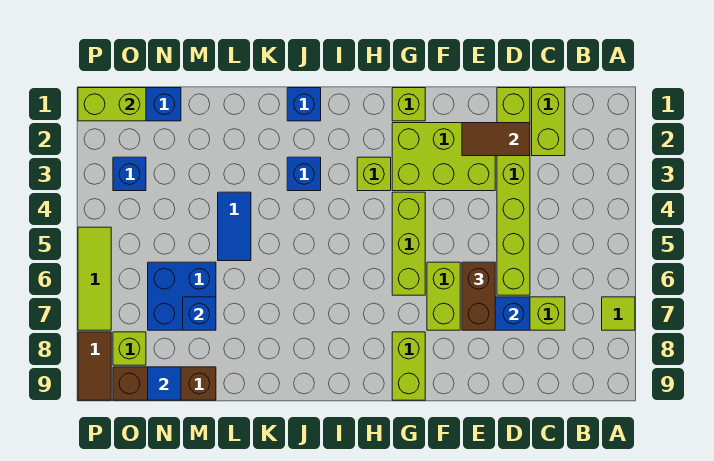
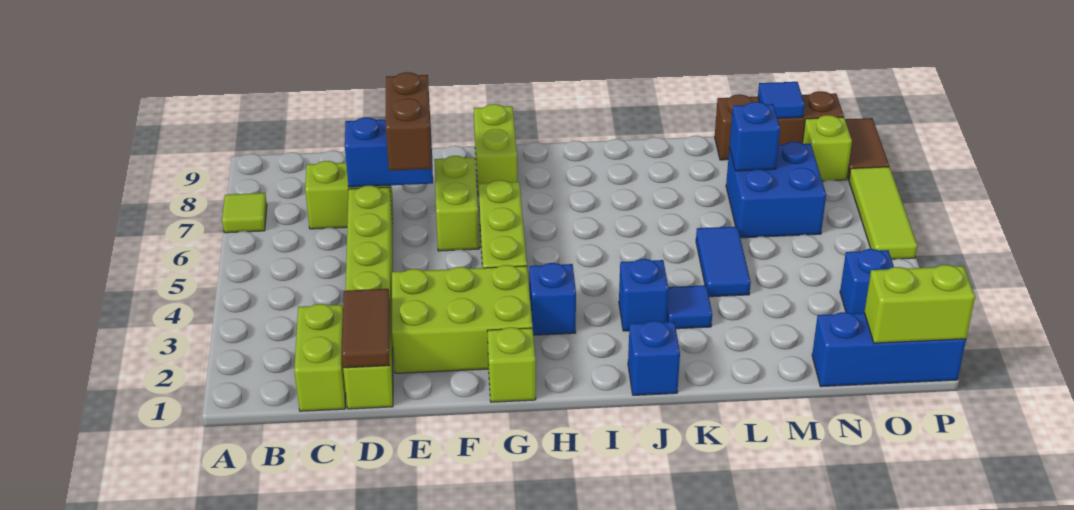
brown tile D2:E2 level 2 -> brown tile D1:D2 level 2
lime brick H3 level 1 -> blue brick H3 level 1
none -> blue tile K3 level 1

